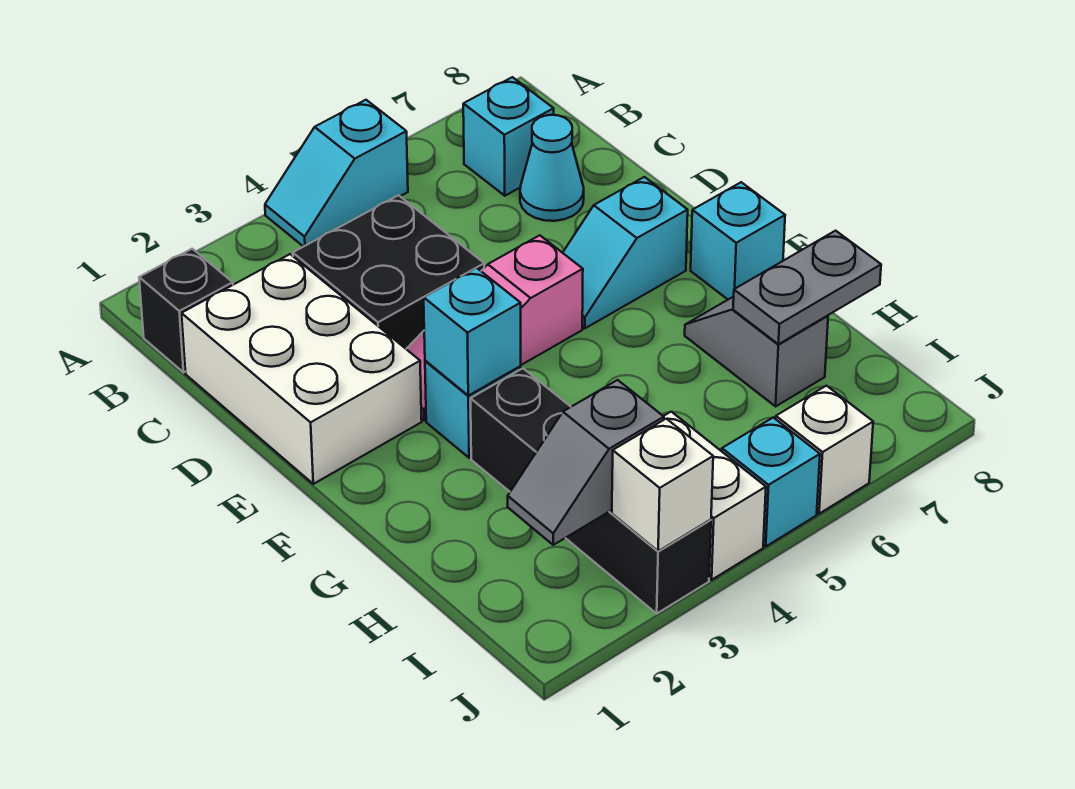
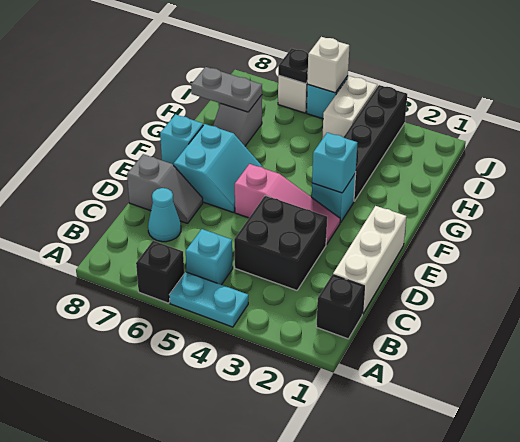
cyan slope A4:A5 level 1 top 5 -> cyan plate A4:A5 level 1
none -> black brick A6 level 1
cyan brick B7 level 1 -> cyan brick B5 level 1
white brick C1:E2 level 1 -> white brick C1:E1 level 1
cyan slope E6:E7 level 1 top 7 -> cyan slope E6:F7 level 1 top 7
grey slope I2:I3 level 2 top 3 -> grey slope D7:D8 level 1 top 8
white brick J3 level 2 -> white brick J5 level 2
none -> black plate J6 level 2

